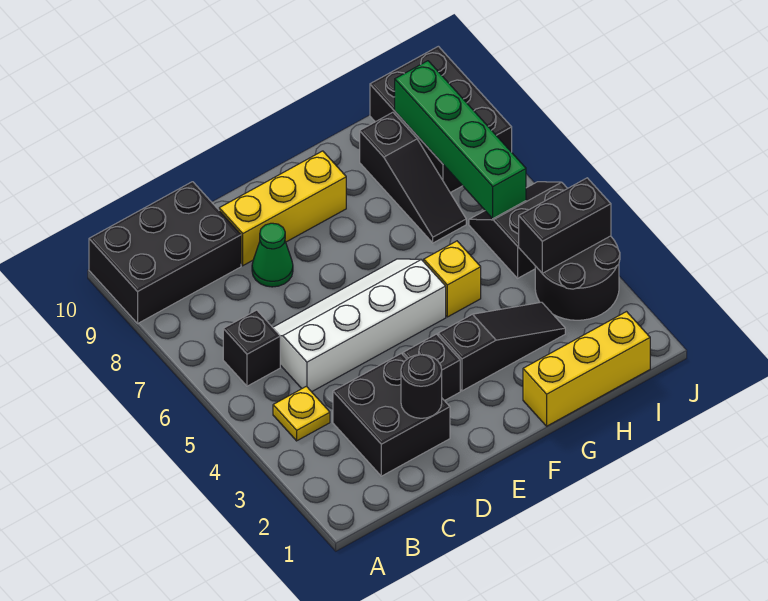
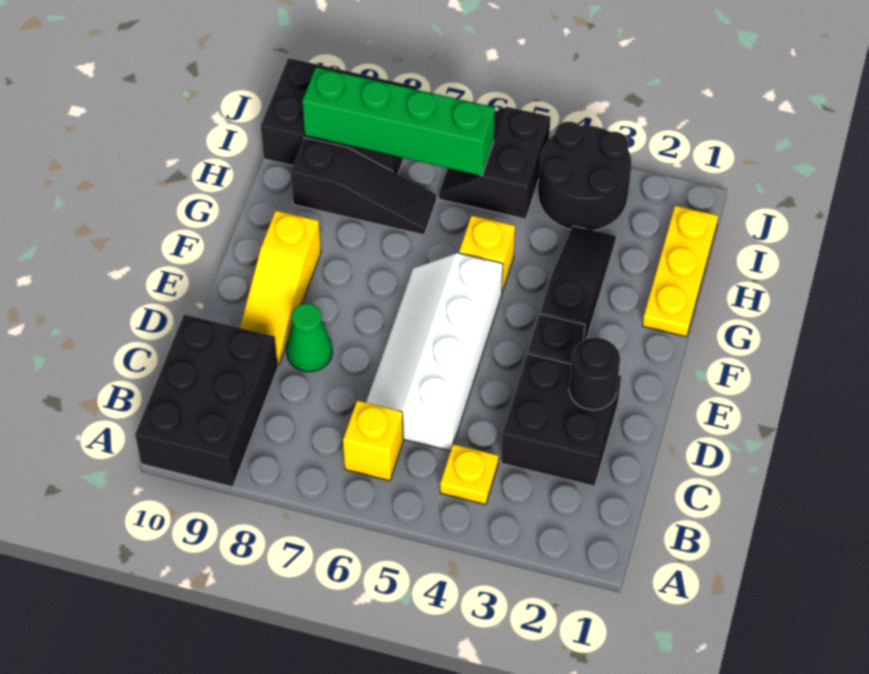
black brick B6 level 1 -> yellow brick B6 level 1
yellow brick D9:F9 level 1 -> yellow slope D9:F9 level 1 top F
yellow brick G1:I1 level 1 -> yellow plate G1:I1 level 1
black brick I4:J4 level 2 -> none

